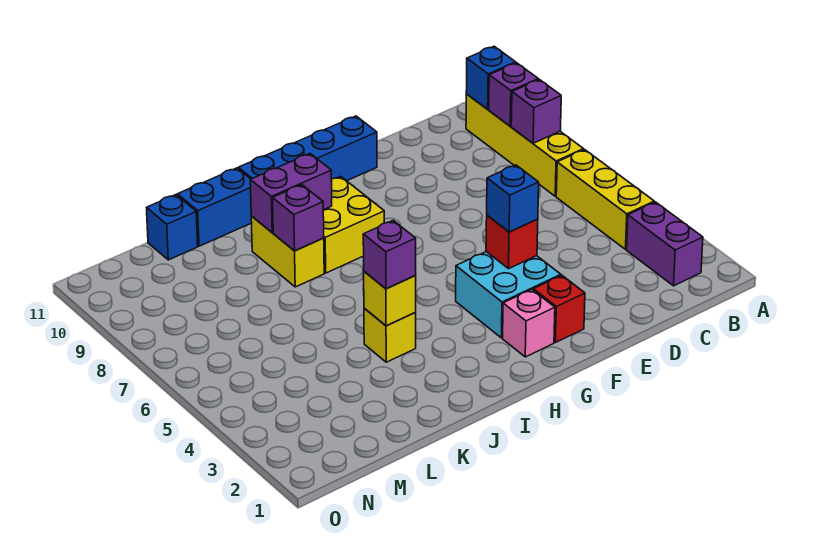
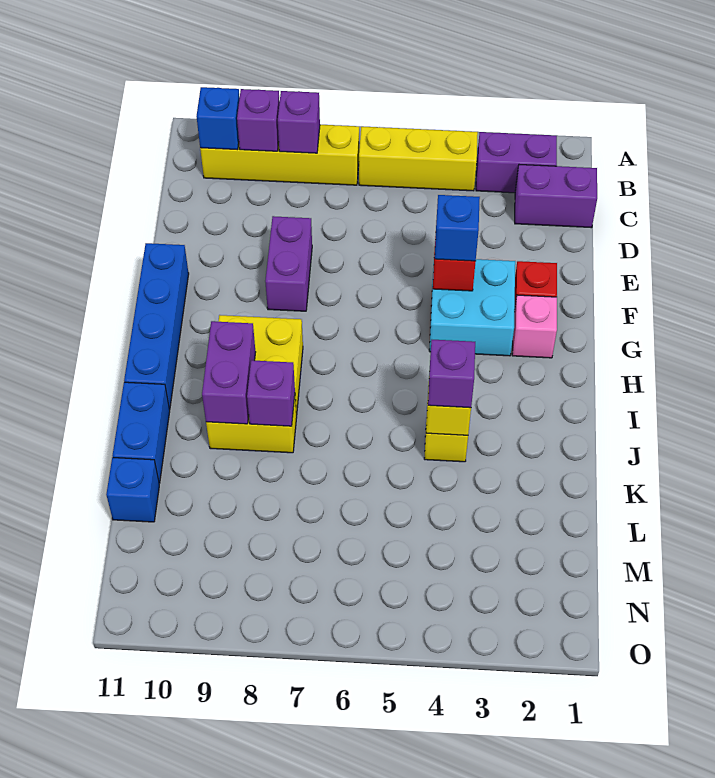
none -> purple brick C1:C2 level 1
none -> purple brick E8:F8 level 1

